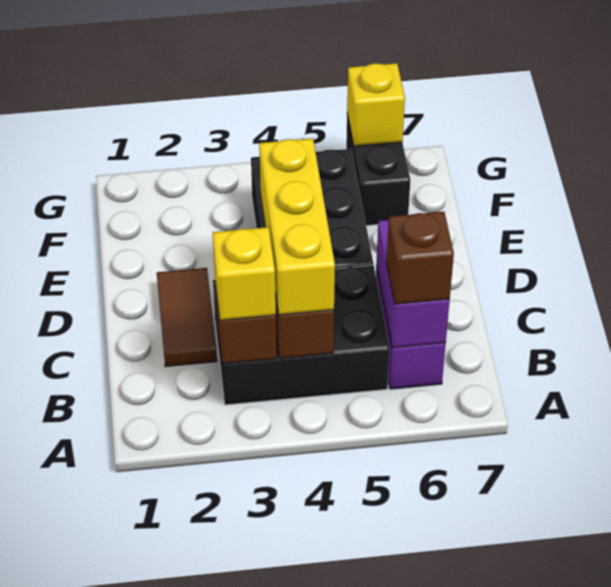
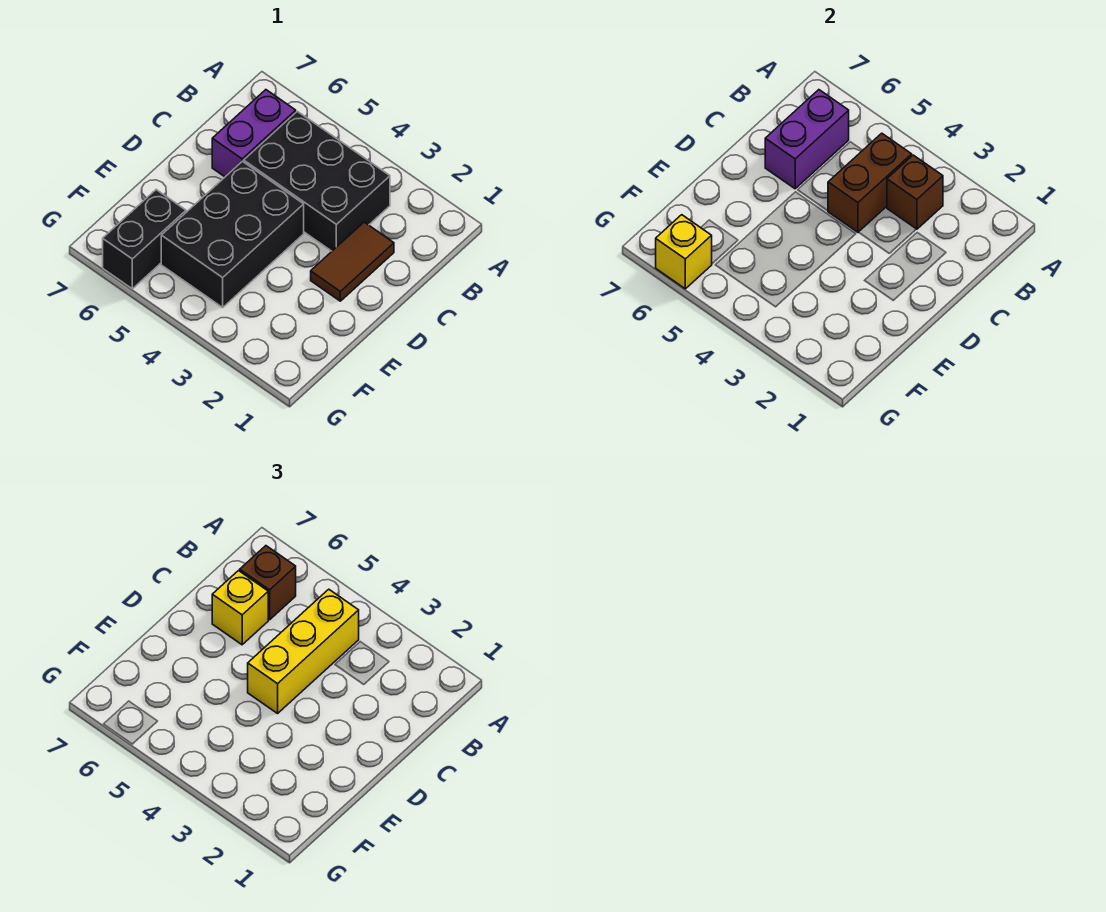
yellow brick B3 level 3 -> yellow brick C6 level 3

